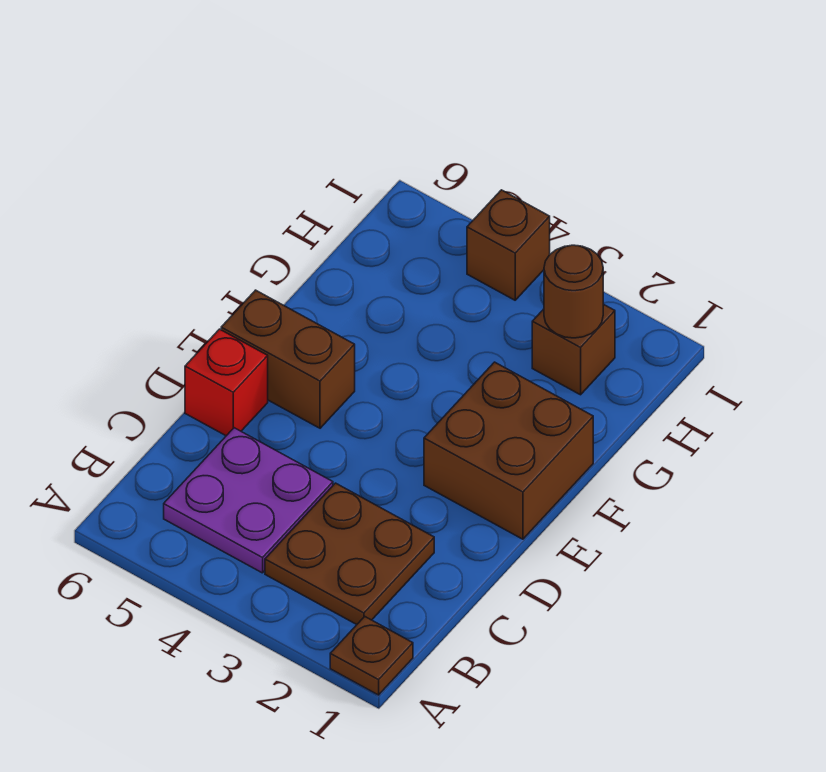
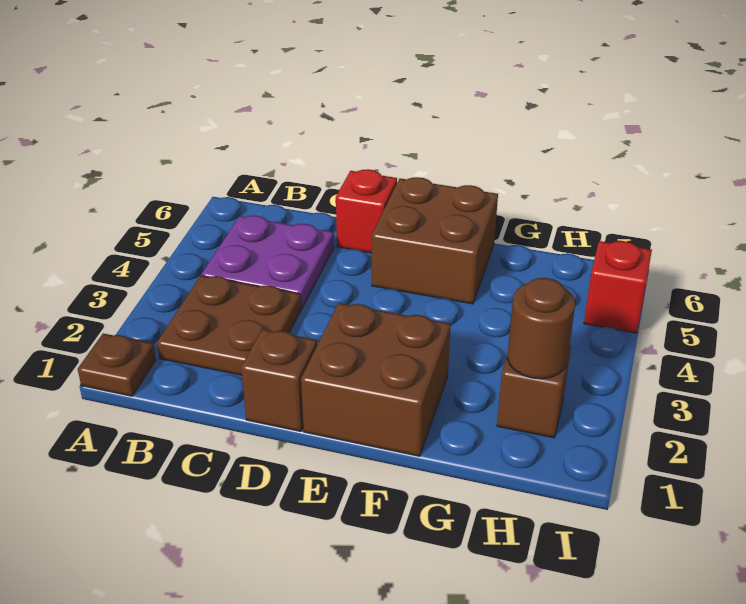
brown brick E5:E6 level 1 -> brown brick E5:F6 level 1
brown brick I4 level 1 -> brown brick D1 level 1
none -> red brick I5 level 1

